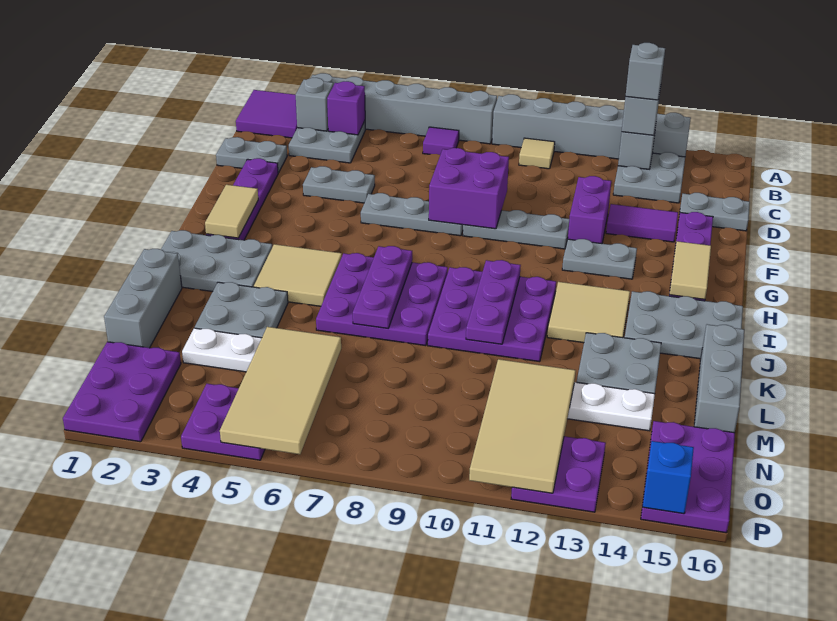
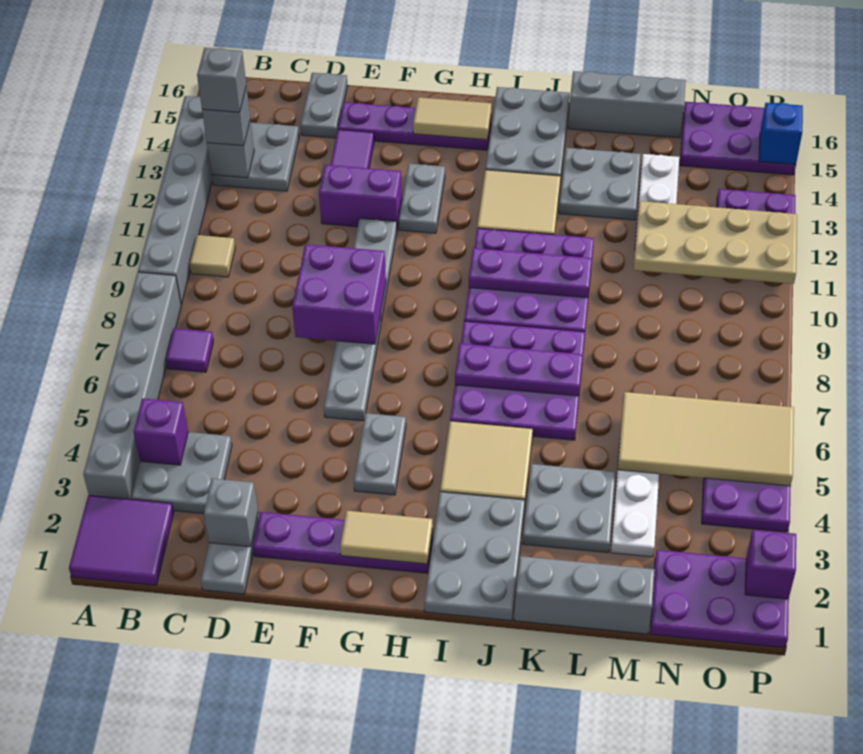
grey brick B3 level 2 -> grey brick D2 level 2
grey plate E4:E5 level 1 -> grey plate G4:G5 level 1
tan tile M11:P12 level 2 -> tan plate M11:P12 level 2
none -> purple brick P2 level 2

